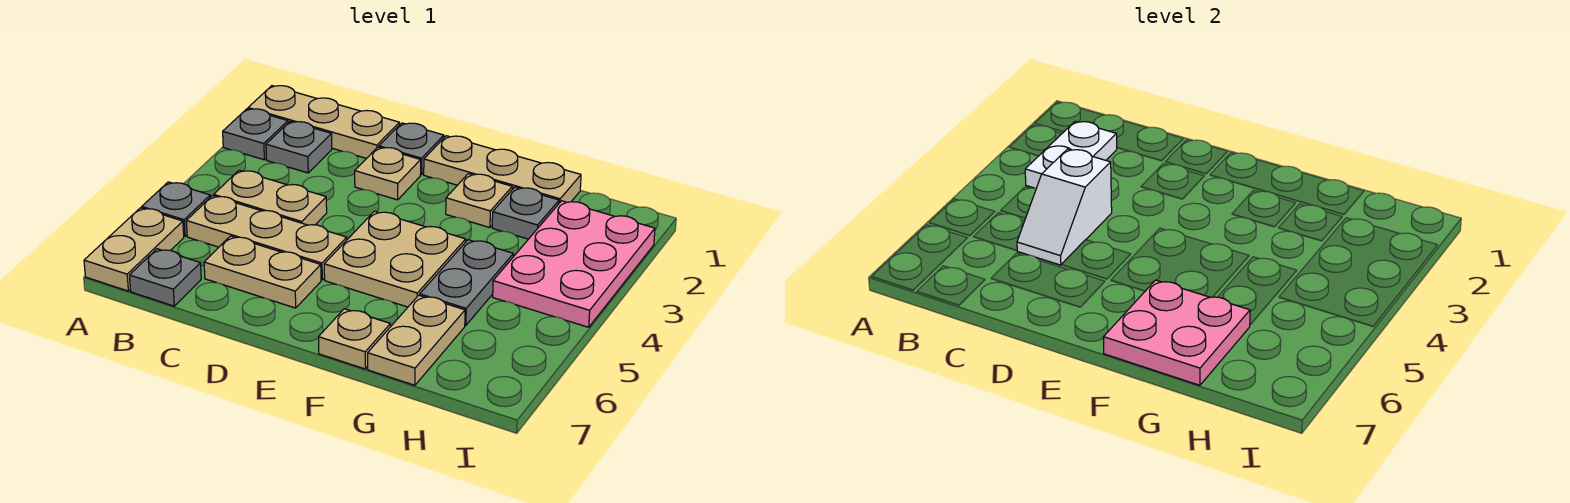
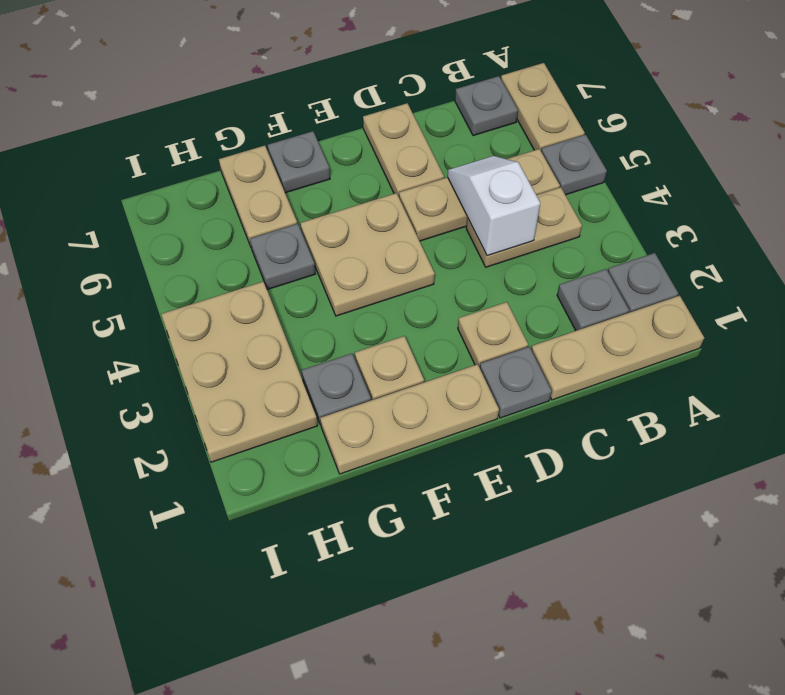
white plate B2:B3 level 2 -> none
tan plate C6:D6 level 1 -> tan plate D6:D7 level 1
pink plate F6:G7 level 2 -> none
tan plate F7 level 1 -> grey plate F7 level 1
grey plate G4:G5 level 1 -> grey plate G5 level 1
pink plate H2:I4 level 1 -> tan plate H2:I4 level 1

